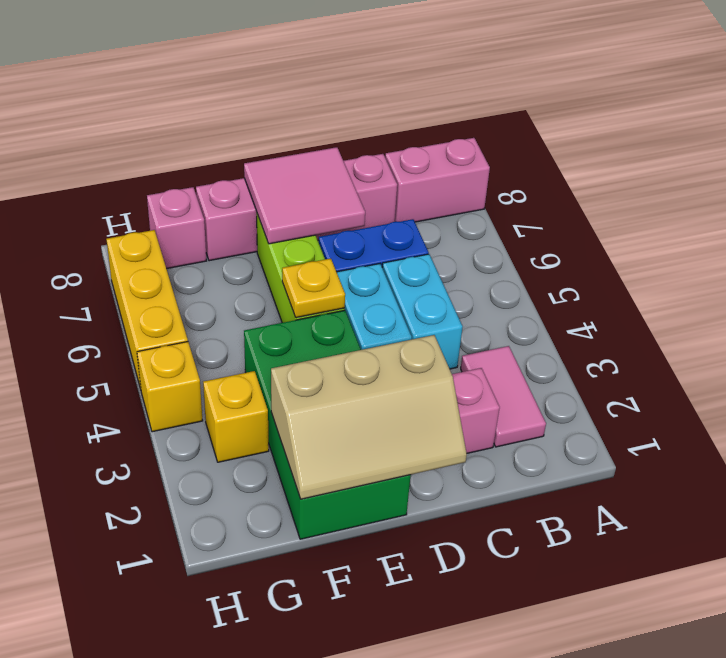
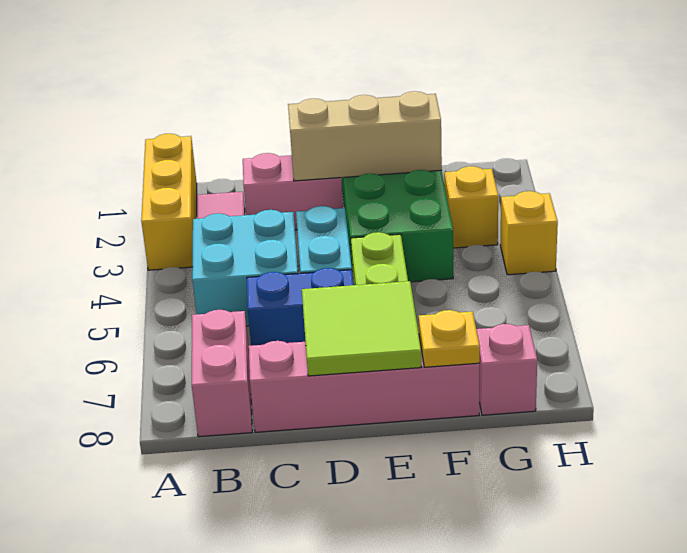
pink brick A8:B8 level 1 -> pink brick B7:B8 level 1
cyan brick C4:C5 level 1 -> cyan brick B4:C5 level 1
pink tile D7:E8 level 2 -> lime tile D7:E8 level 2
yellow plate E5 level 2 -> yellow plate F8 level 2
yellow brick H5:H7 level 1 -> yellow brick A1:A3 level 1

